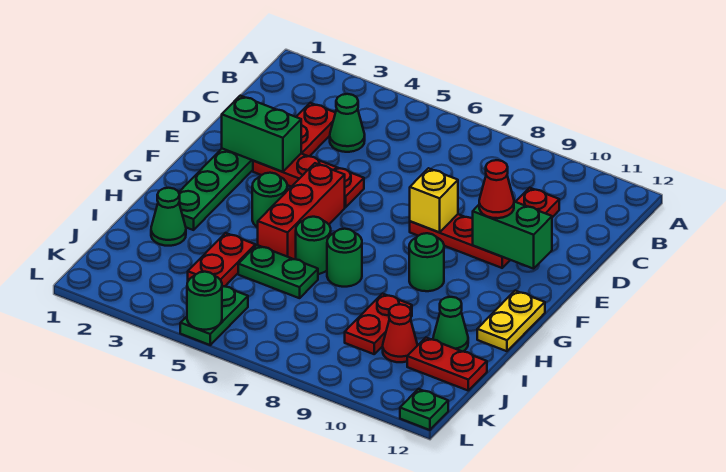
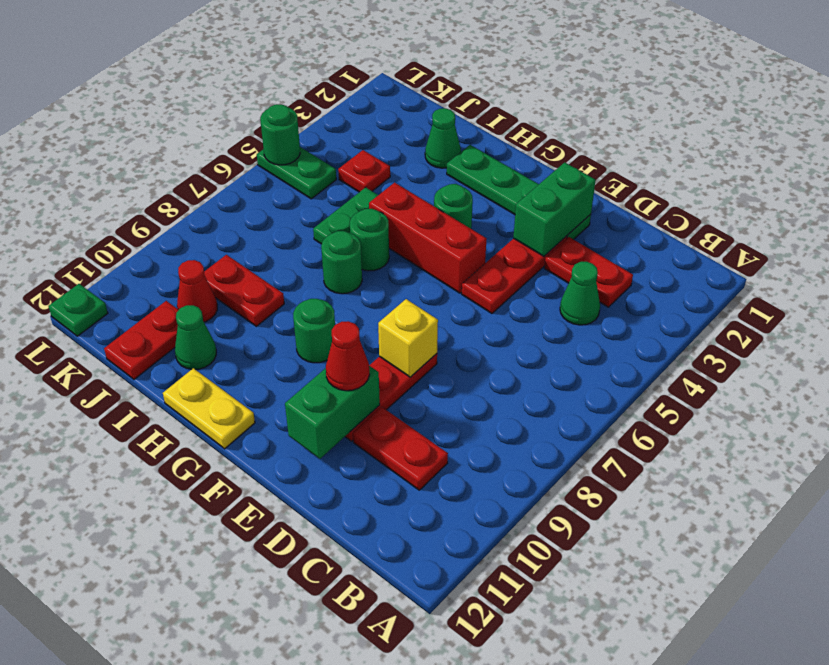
red plate I4:J4 level 1 -> red plate J4 level 1

